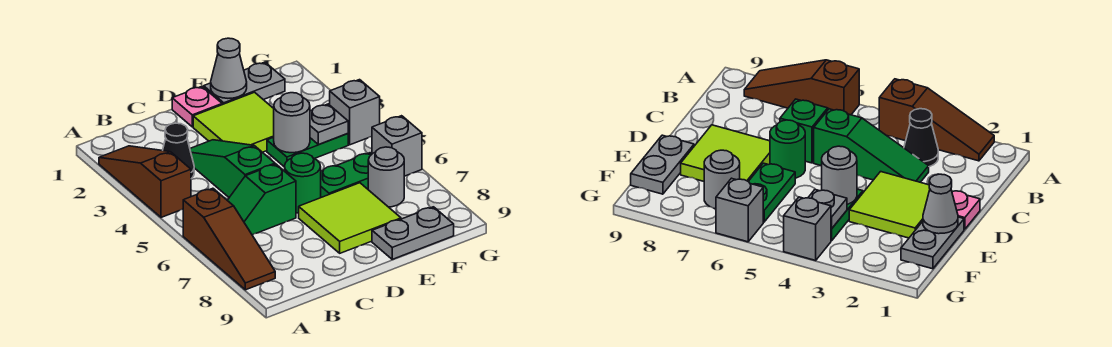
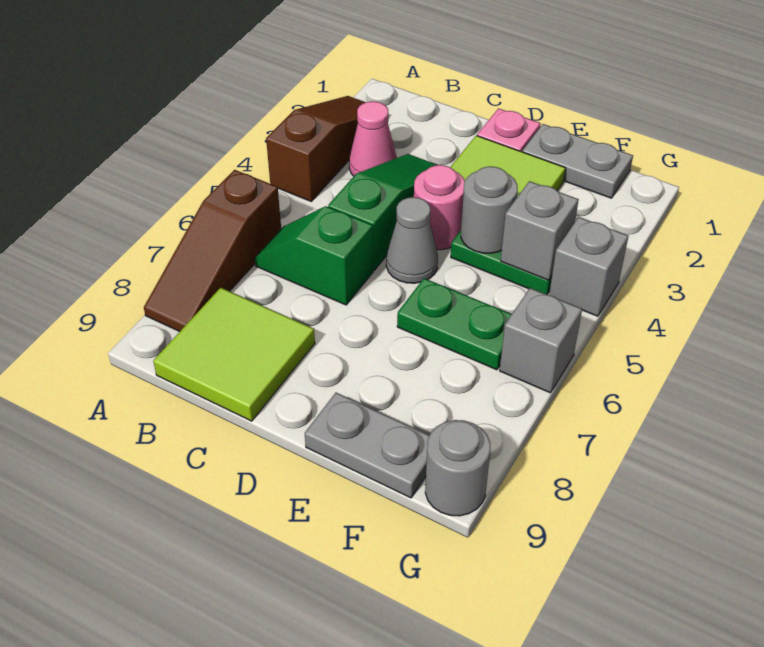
black cone B3 level 1 -> pink cone B3 level 1
none -> pink round brick D4 level 1
green round brick D6 level 1 -> none
lime tile D7:E8 level 1 -> lime tile B8:C9 level 1
grey cone E1 level 2 -> grey cone D5 level 1
grey plate F4 level 2 -> grey brick F4 level 2
grey round brick F7 level 1 -> grey round brick G9 level 1

